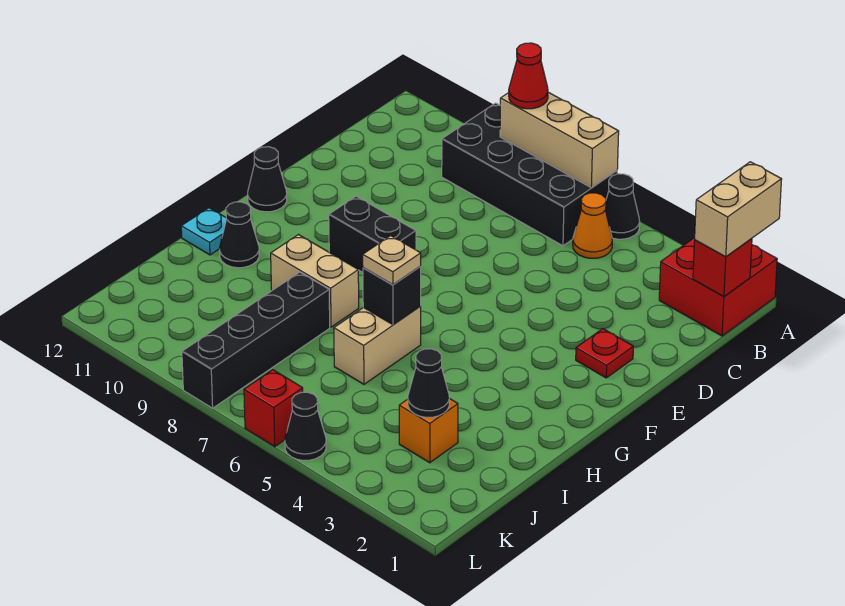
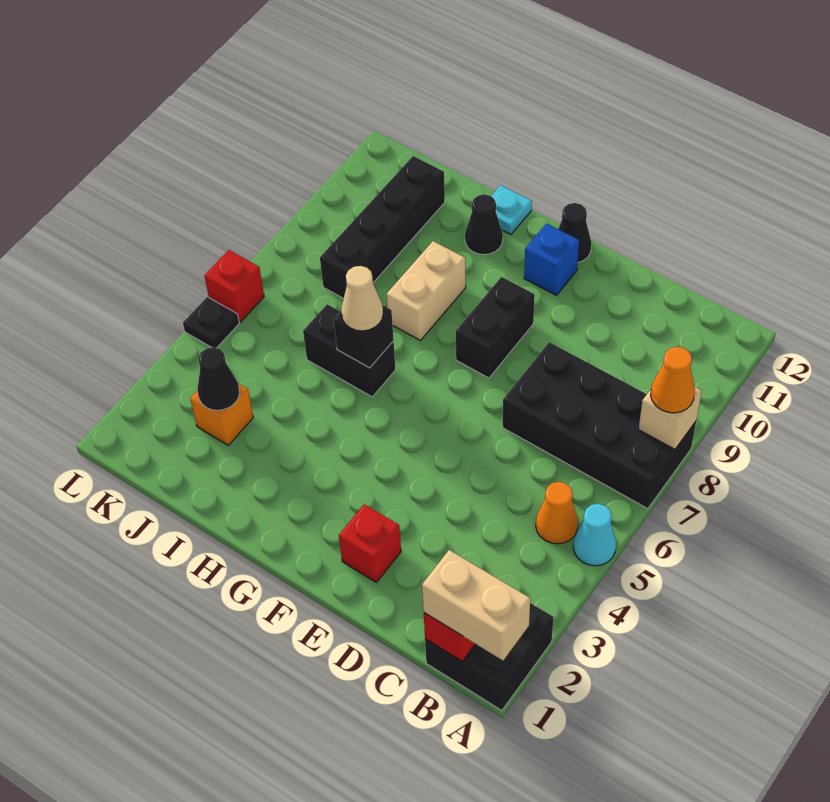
red brick A1:B2 level 1 -> black brick A1:B2 level 1
black cone A5 level 1 -> cyan cone A5 level 1
black brick A6:B9 level 1 -> black brick A7:D8 level 1
tan brick A6:A8 level 2 -> tan brick A8 level 2
red cone A8 level 3 -> orange cone A8 level 3
red plate E2 level 1 -> red brick E2 level 1
none -> blue brick F11 level 1
tan brick H6:I6 level 1 -> black brick H6:I6 level 1
tan plate H6 level 3 -> tan cone H6 level 3
black brick I8:L8 level 1 -> black brick J8:J11 level 1
black cone L5 level 1 -> black plate L5 level 1

